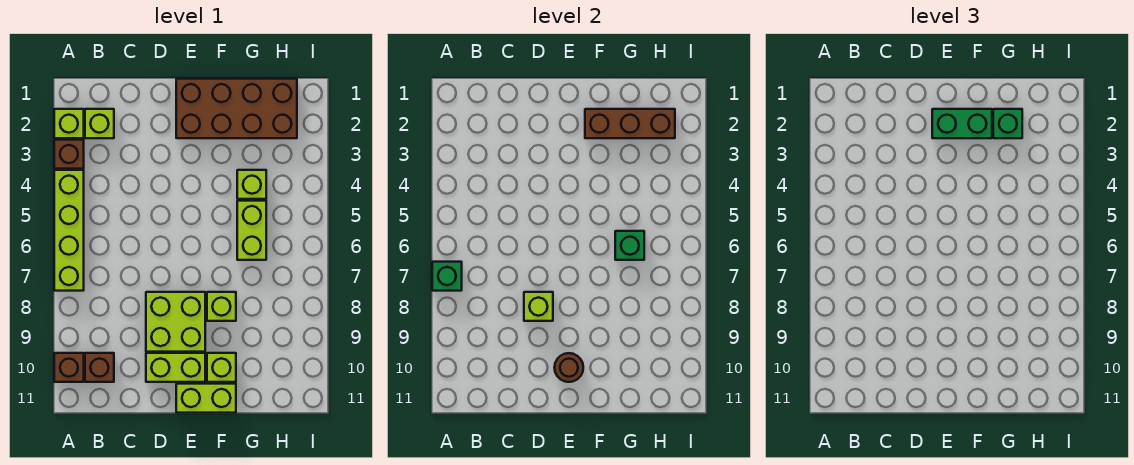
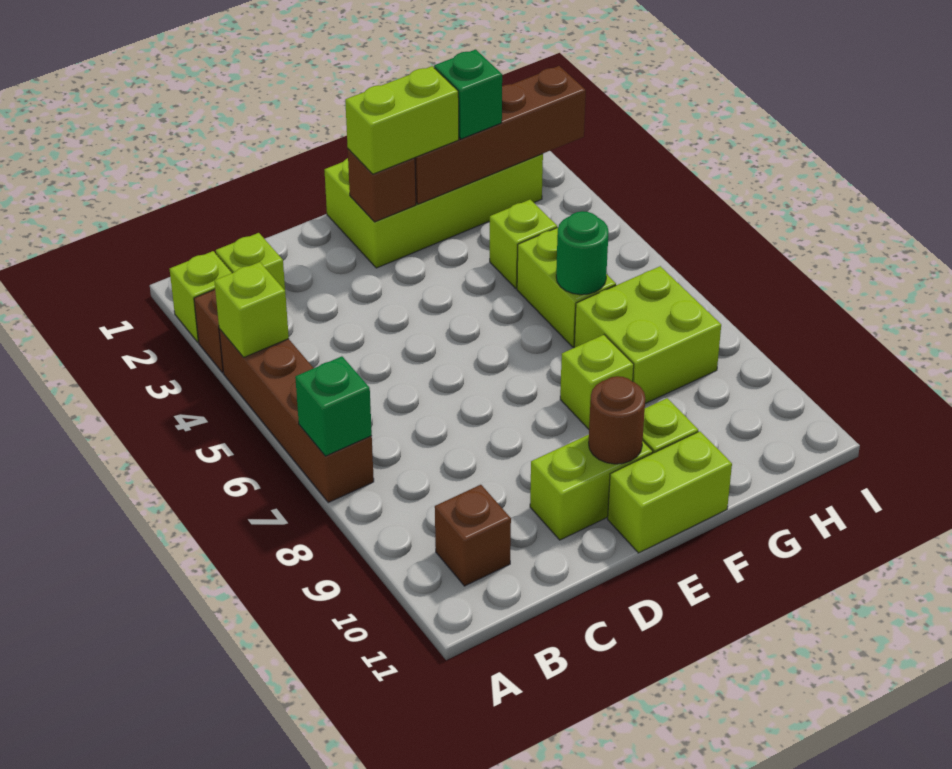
lime brick A4:A7 level 1 -> brown brick A4:A7 level 1
brown brick A10 level 1 -> brown brick E2 level 2
lime brick D8:E9 level 1 -> lime brick G7:H8 level 1
lime brick D8 level 2 -> lime brick A4 level 2
brown brick E1:H2 level 1 -> lime brick E1:H2 level 1
green brick E2:F2 level 3 -> lime brick E2:F2 level 3
brown brick F2:H2 level 2 -> brown brick F2:I2 level 2
green brick G6 level 2 -> green round brick G6 level 2

